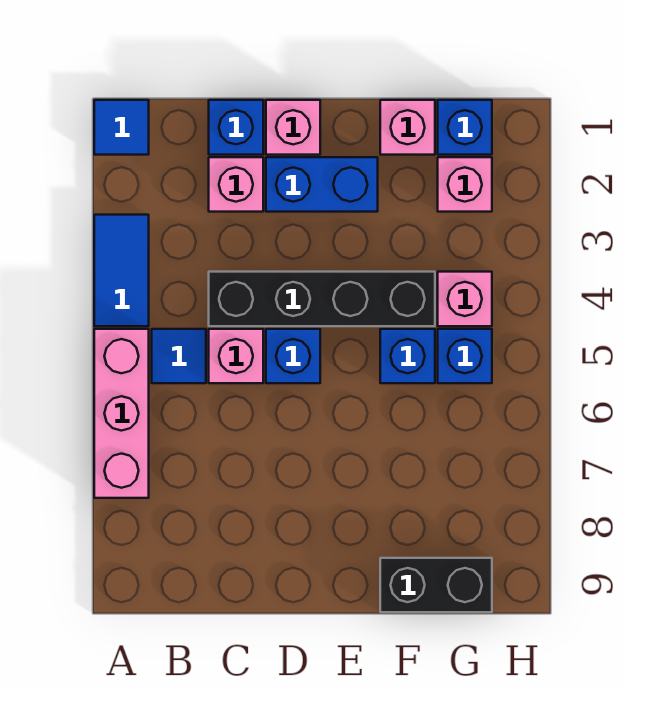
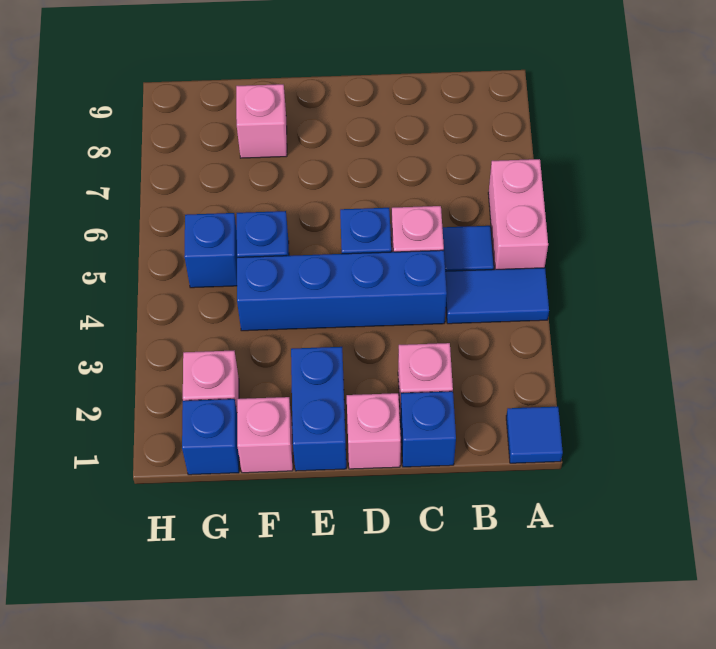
blue tile A3:A4 level 1 -> blue tile A4:B4 level 1
pink brick A5:A7 level 1 -> pink brick A5:A6 level 1
black brick C4:F4 level 1 -> blue brick C4:F4 level 1
blue brick D2:E2 level 1 -> blue brick E1:E2 level 1
black brick F9:G9 level 1 -> none
pink brick G4 level 1 -> pink brick F8 level 1

